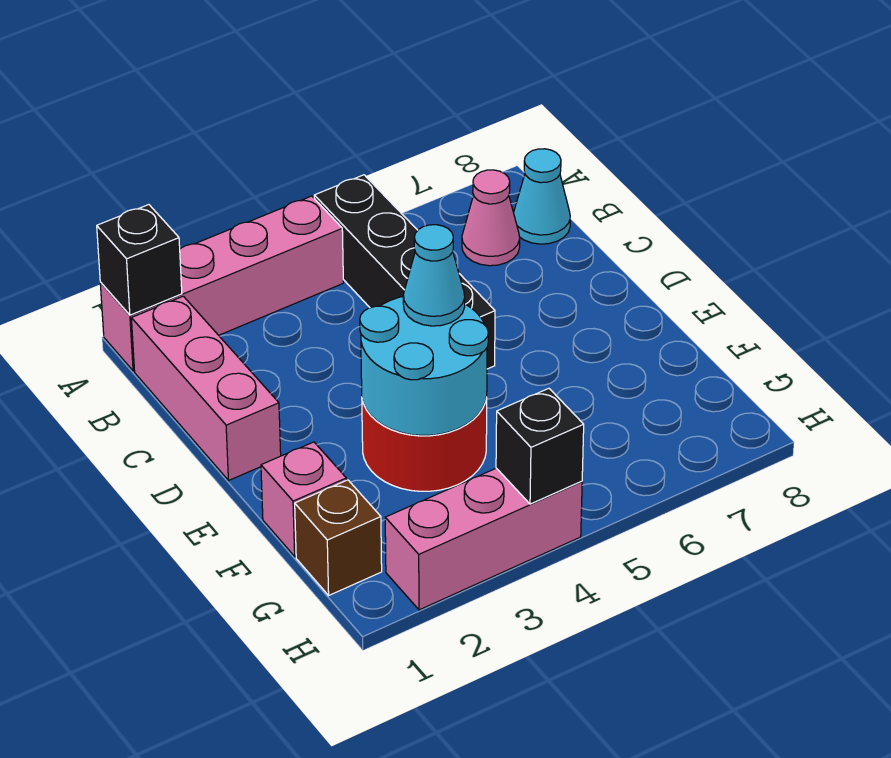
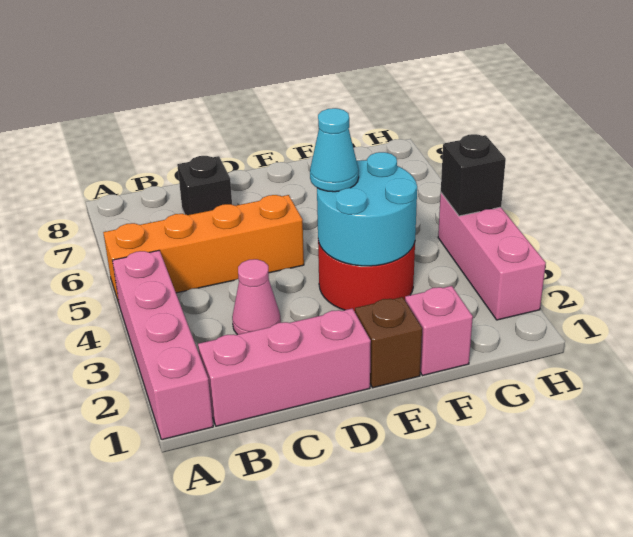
black brick A1 level 2 -> black brick C7 level 1
black brick A5:D5 level 1 -> orange brick A5:D5 level 1
pink cone B7 level 1 -> pink cone C3 level 1
cyan cone B8 level 1 -> none
brown brick G1 level 1 -> brown brick E1 level 1

